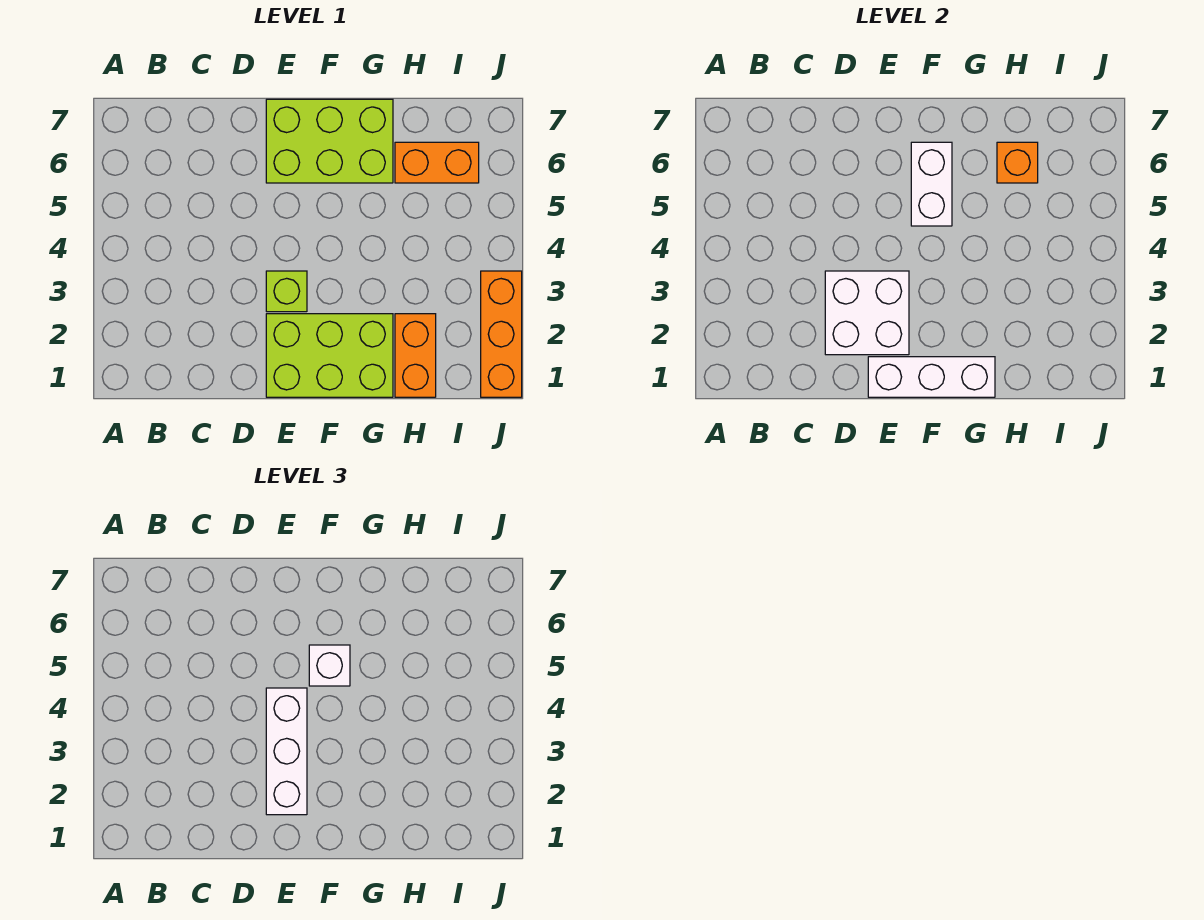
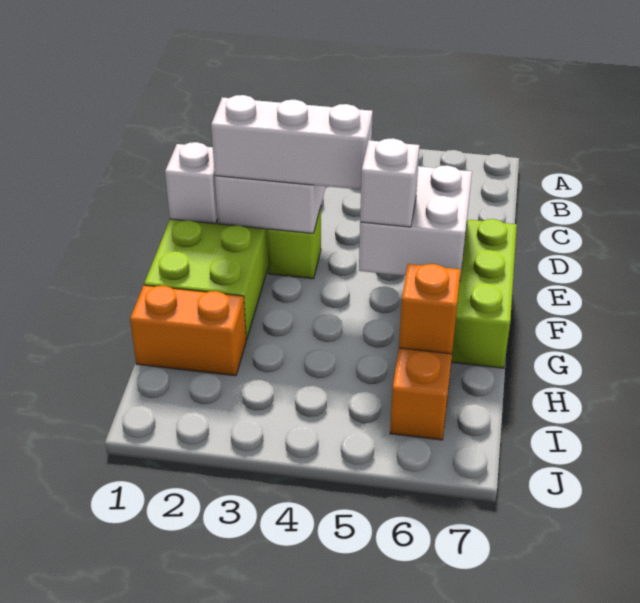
white brick E1:G1 level 2 -> white brick E1 level 2
white brick F5:F6 level 2 -> white brick E5:F6 level 2
orange brick J1:J3 level 1 -> none

